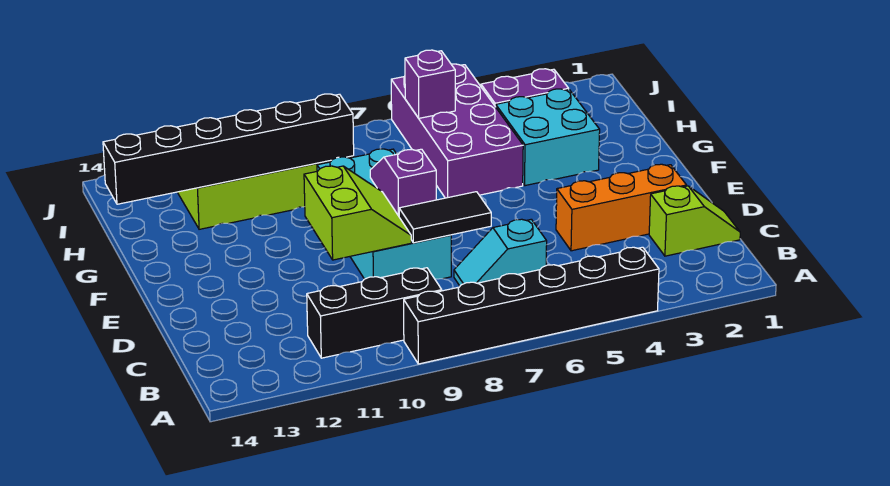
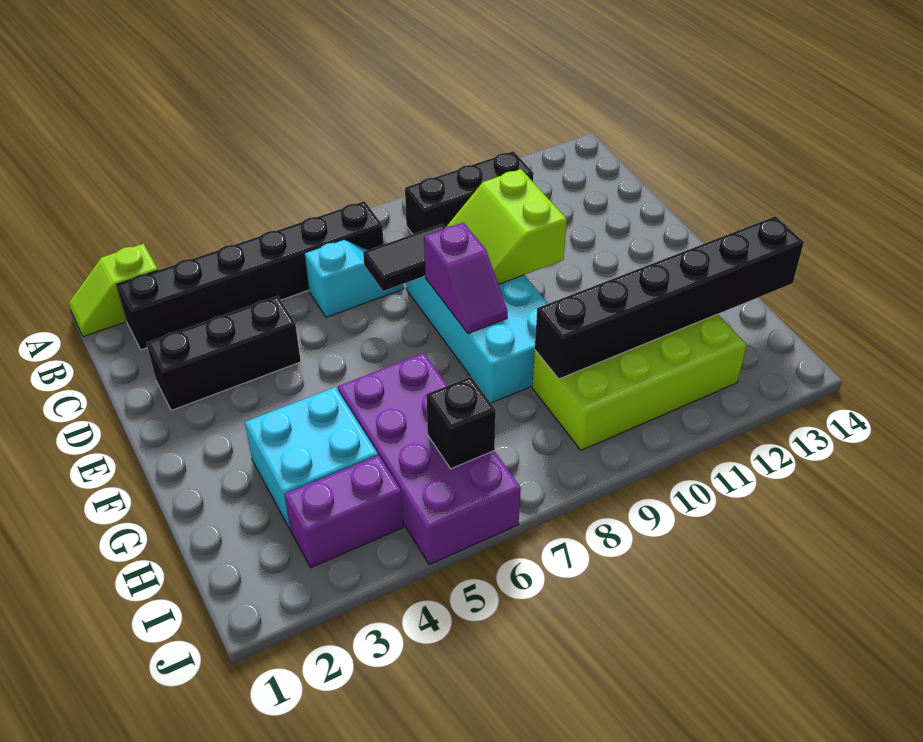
black brick A4:A9 level 1 -> black brick B2:B7 level 1
lime slope C1:C2 level 1 top 2 -> lime slope A1:A2 level 1 top 2
orange brick D2:D4 level 1 -> black brick D2:D4 level 1
purple brick I6 level 2 -> black brick I6 level 2

